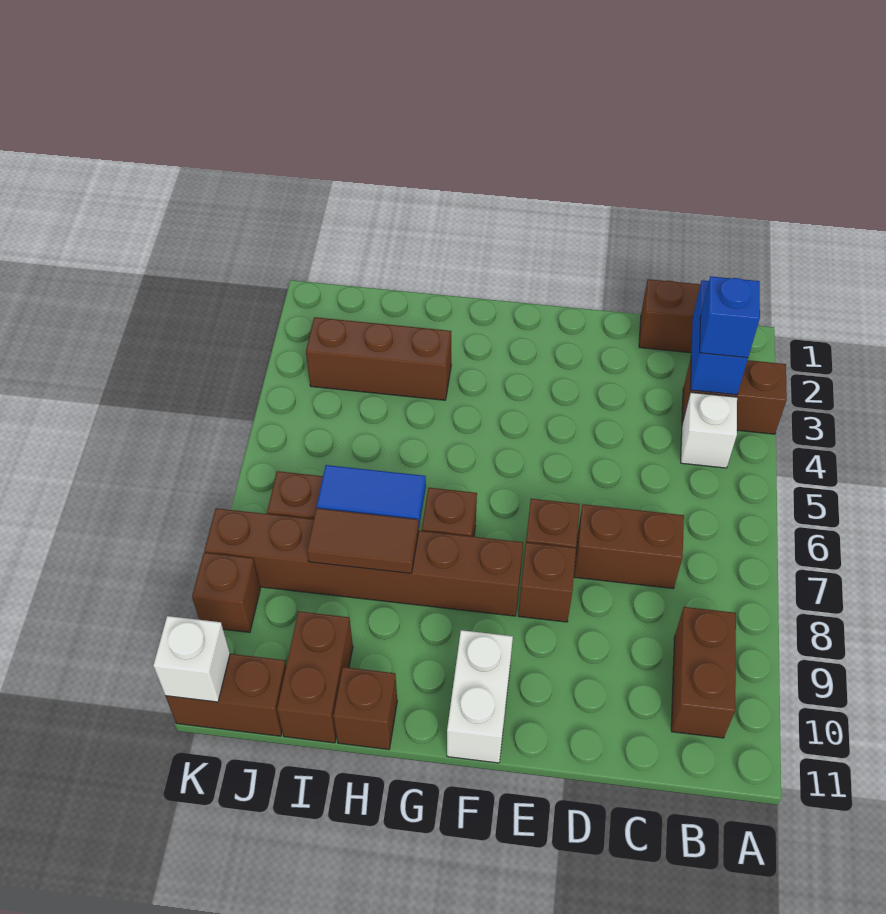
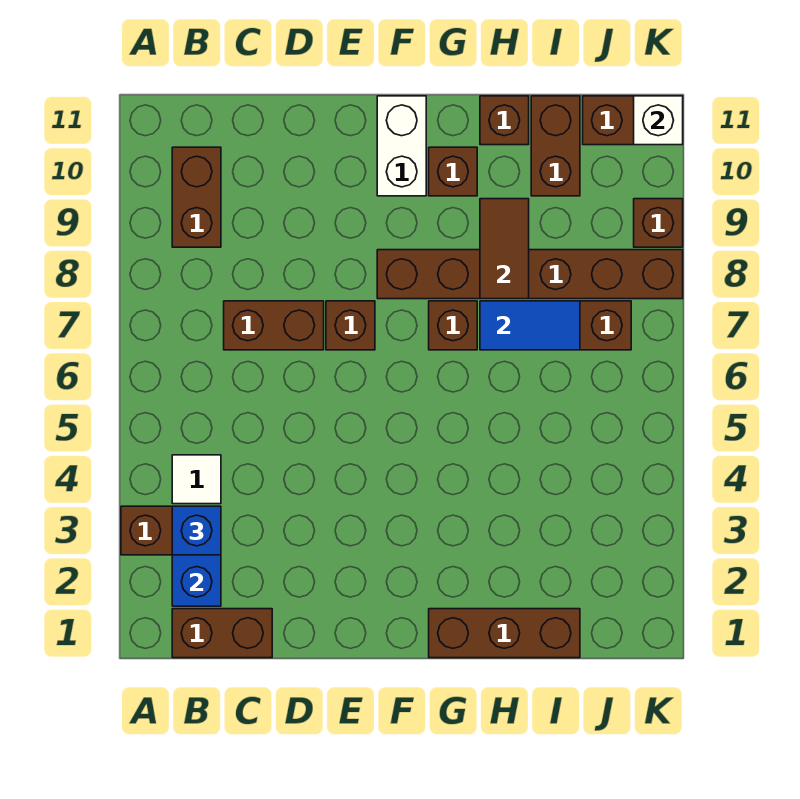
white brick B4 level 1 -> white tile B4 level 1
brown brick E8 level 1 -> brown brick G10 level 1
brown brick H3:J3 level 1 -> brown brick G1:I1 level 1
brown tile H8:I8 level 2 -> brown tile H8:H9 level 2

